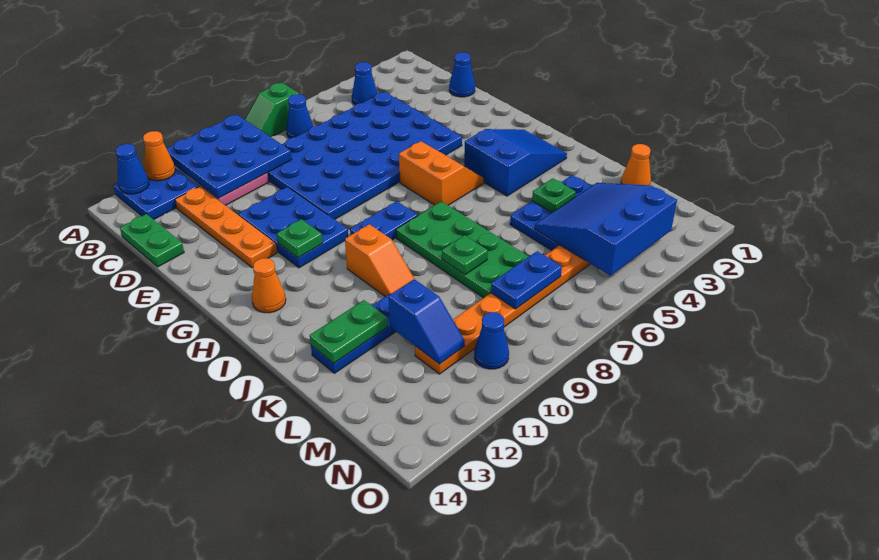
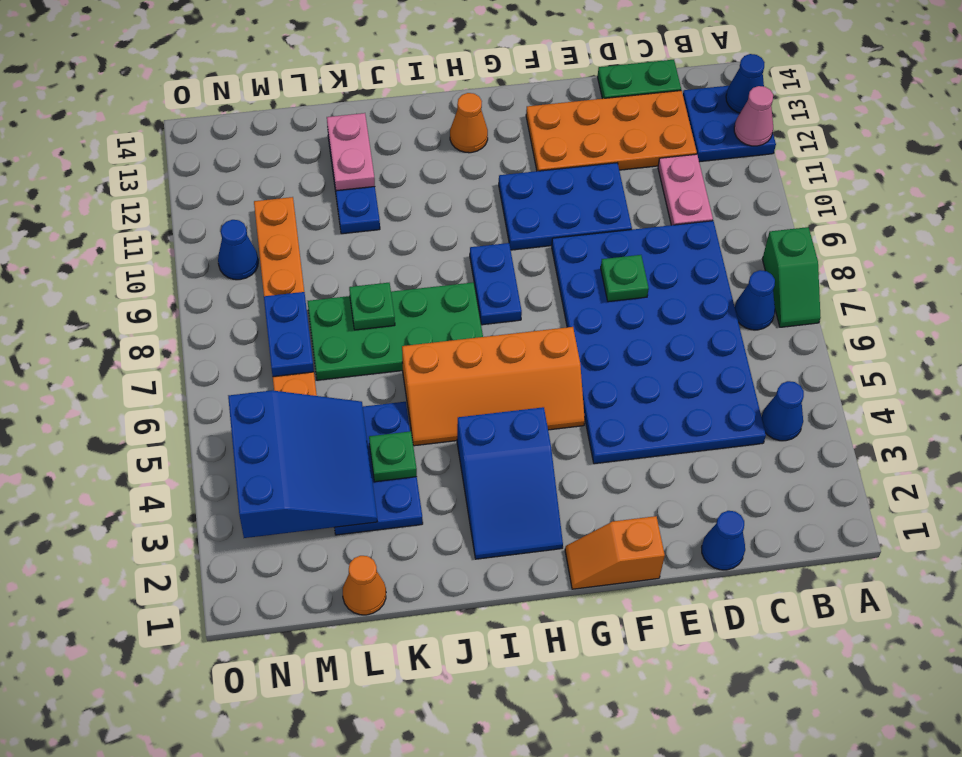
green slope A7:A8 level 1 top 7 -> green slope A7:A8 level 1 top 8
blue plate A9:C11 level 2 -> none
orange cone A12 level 2 -> pink cone A12 level 2
orange plate C12:F12 level 1 -> orange plate C12:F13 level 1
orange slope G5:H6 level 1 top 6 -> orange slope G5:J6 level 1 top 6
green plate G11 level 2 -> green plate E8 level 2
orange slope I10:J10 level 1 top I -> orange slope F1:G1 level 1 top F
green plate K12:K13 level 2 -> pink plate K12:K13 level 2
blue slope L11:M11 level 2 top L -> none

